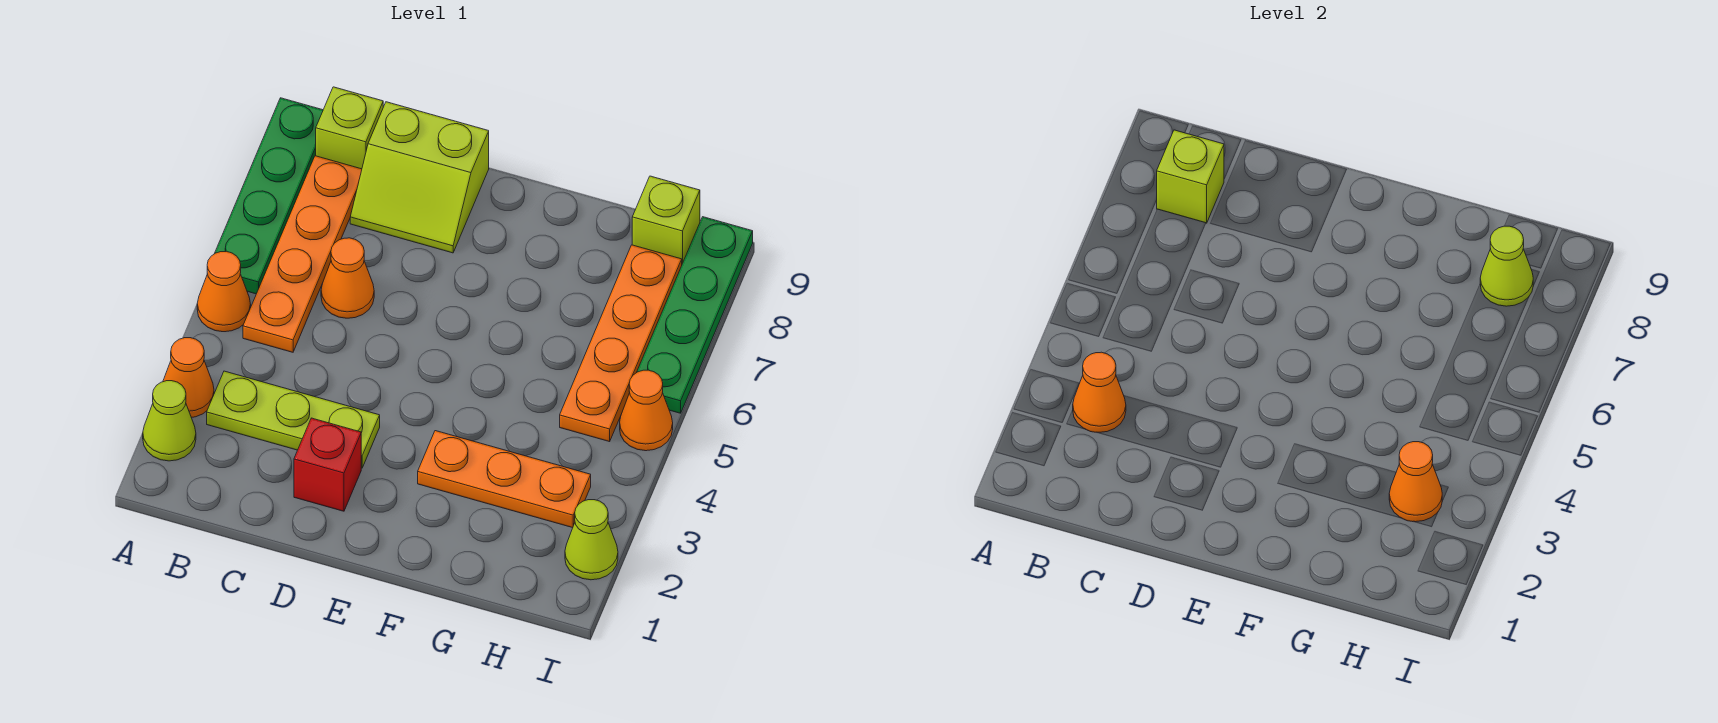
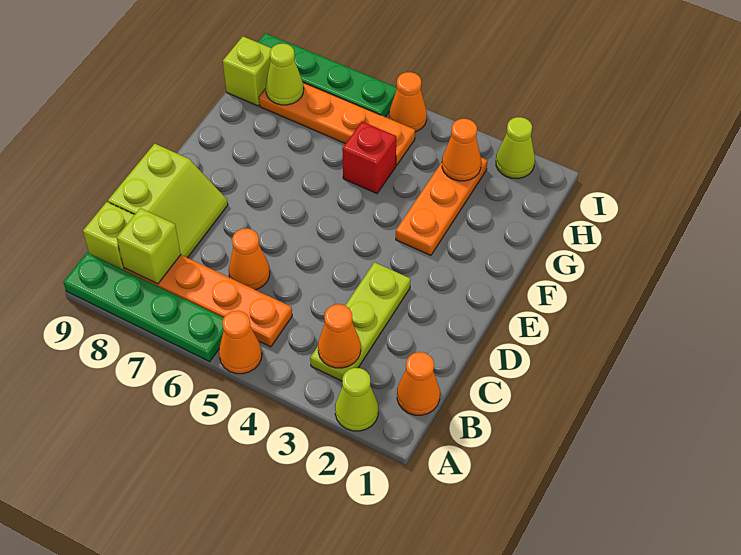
orange cone A3 level 1 -> orange cone B1 level 1
red brick D2 level 1 -> red brick G5 level 1

